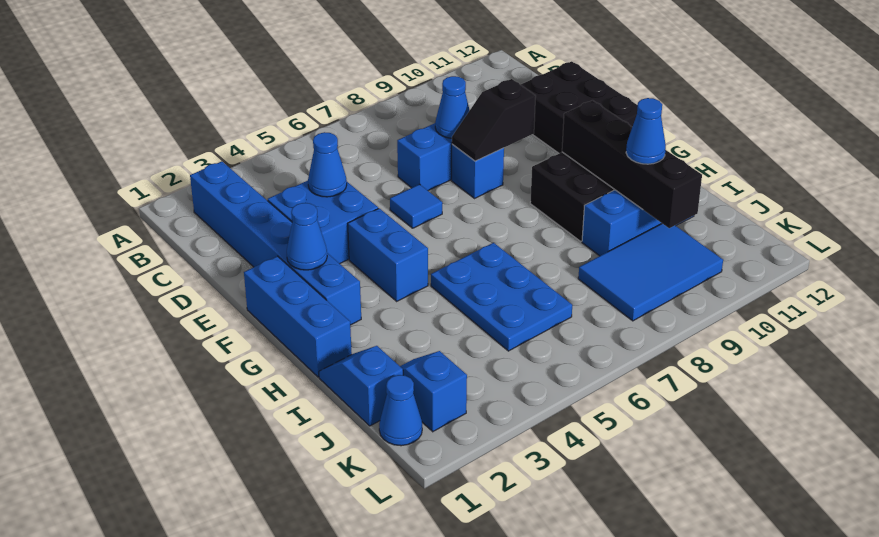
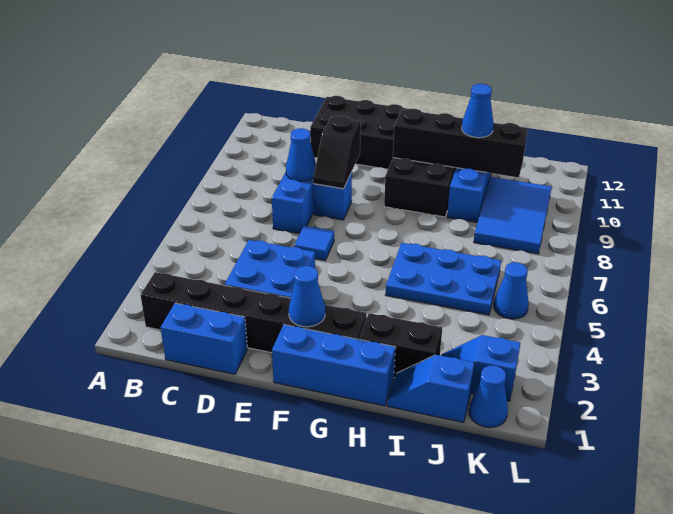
blue brick B2:G2 level 1 -> black brick B2:G2 level 1
blue cone D4 level 2 -> blue cone K5 level 1
blue brick F4:G4 level 1 -> blue brick C1:D1 level 1
none -> black brick H2:I2 level 1

